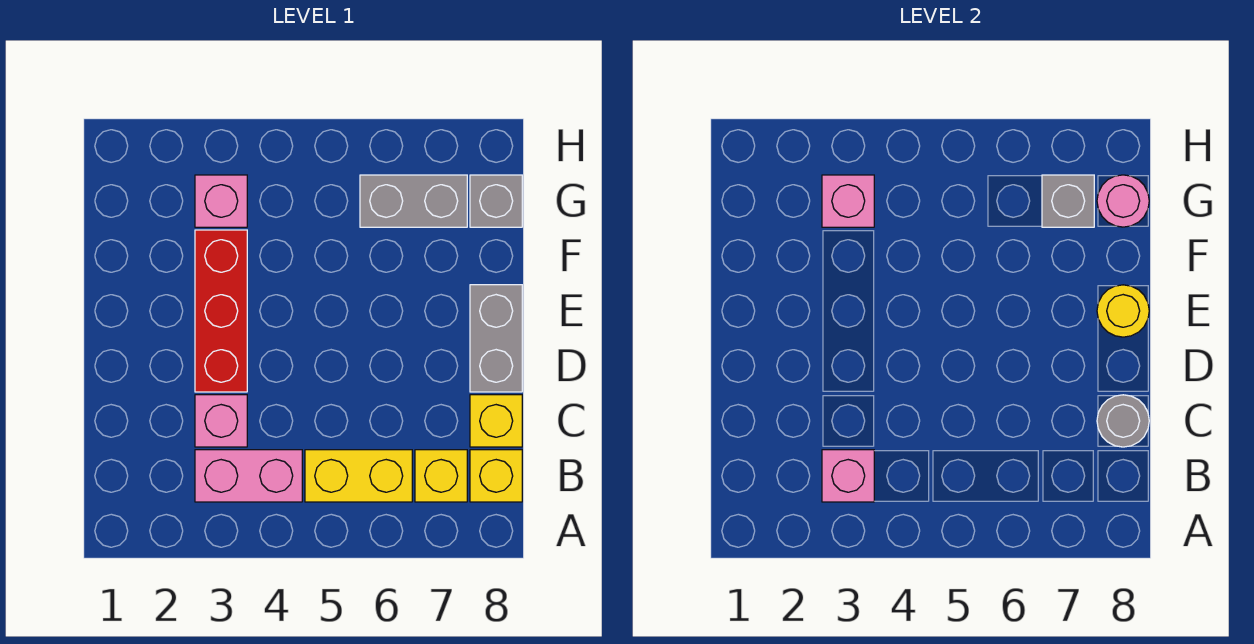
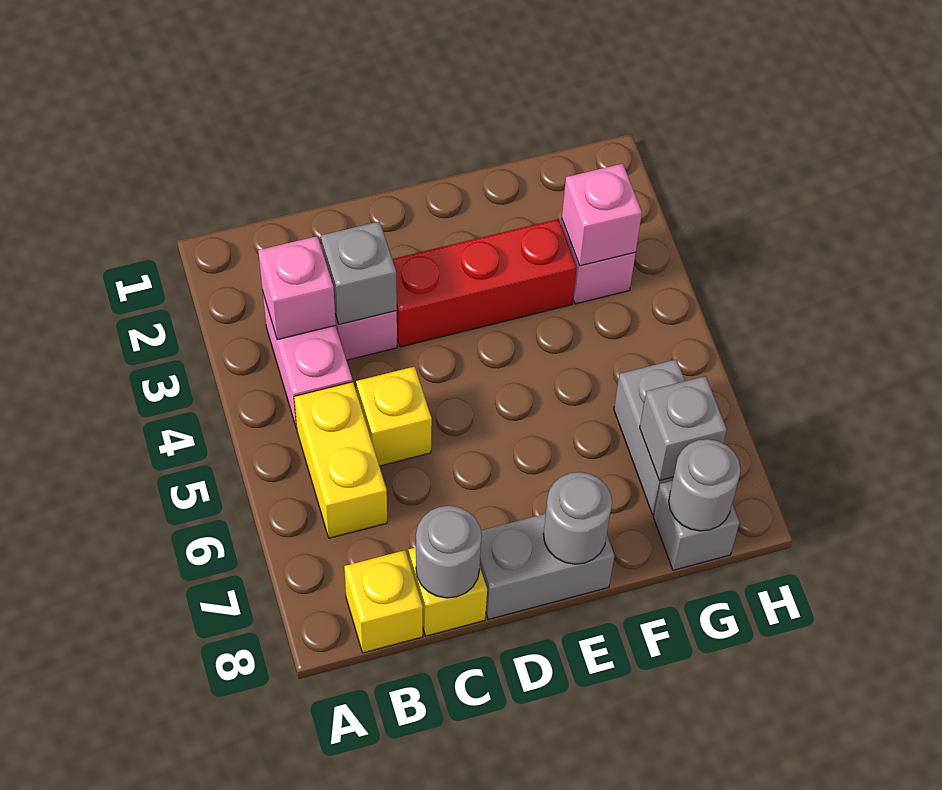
yellow brick B7 level 1 -> yellow brick C5 level 1
none -> grey brick C3 level 2
yellow round brick E8 level 2 -> grey round brick E8 level 2
pink round brick G8 level 2 -> grey round brick G8 level 2

